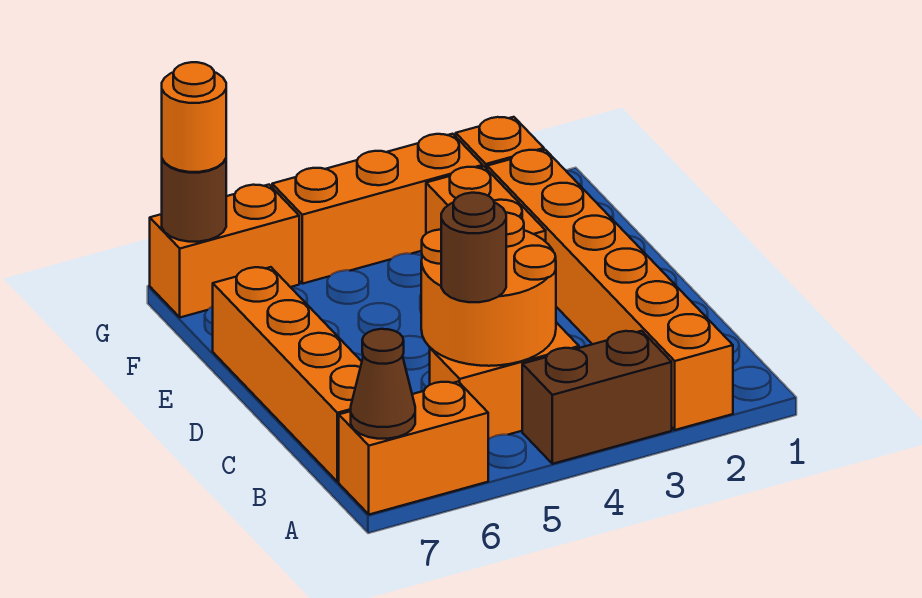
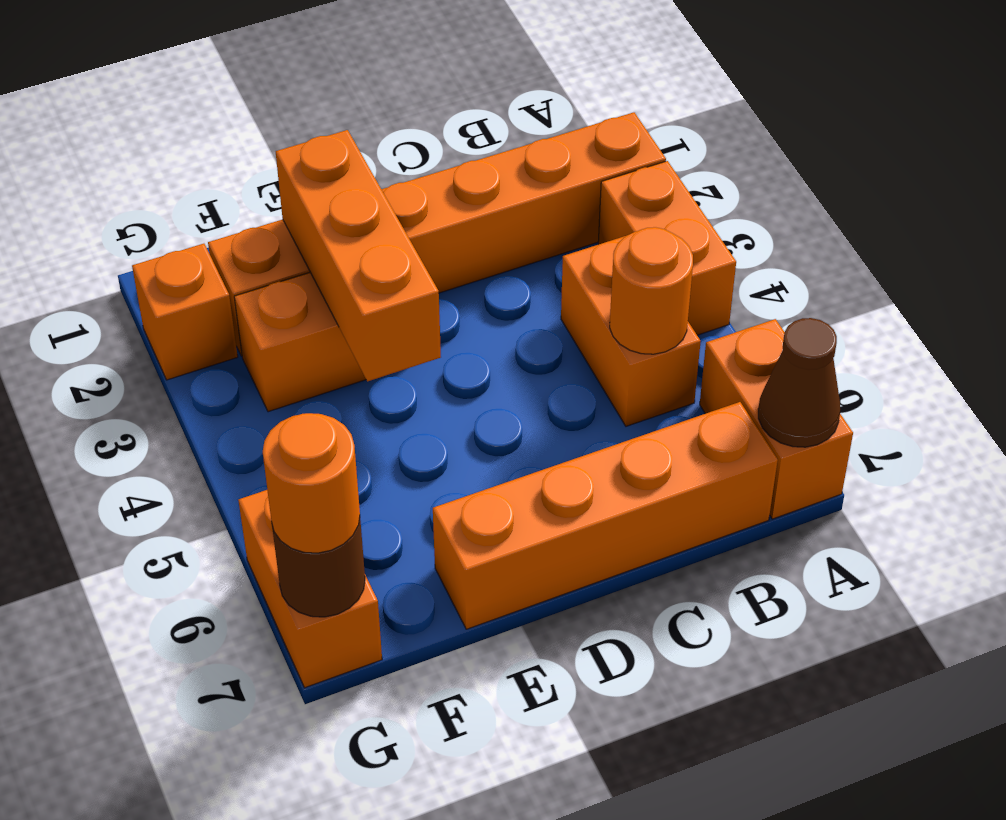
brown brick A3:A4 level 1 -> orange brick A3:A4 level 1
orange round brick B4:C5 level 2 -> orange round brick B5 level 2
brown round brick B5 level 3 -> none
orange brick G3:G5 level 1 -> orange brick E2:E4 level 2

